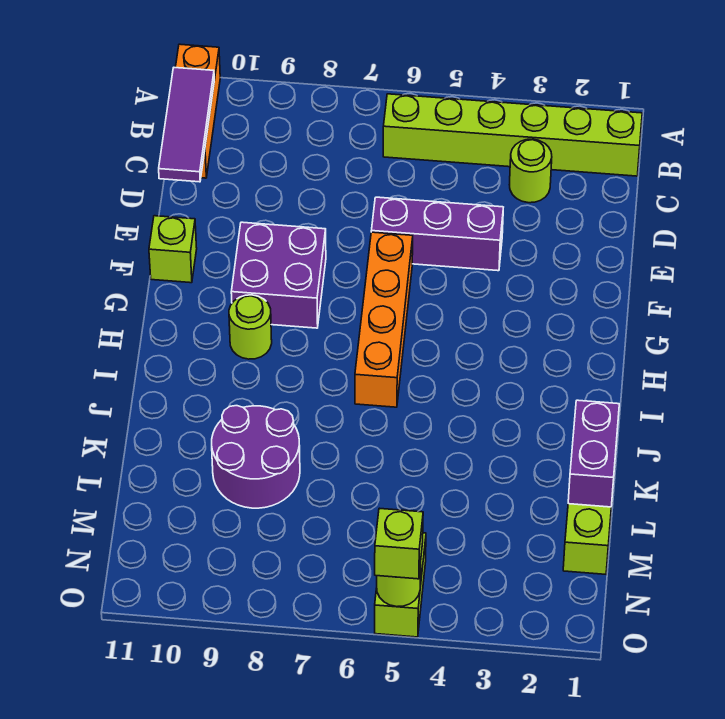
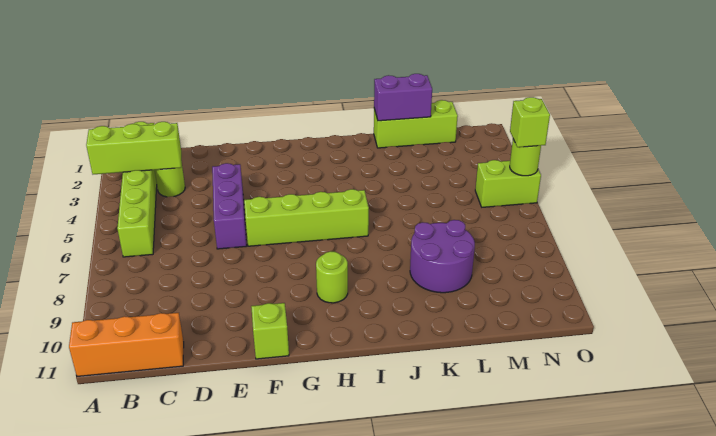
none -> lime brick A3:C3 level 2
purple tile B11:D11 level 2 -> none
orange brick F6:I6 level 1 -> lime brick F6:I6 level 1
purple brick F8:G9 level 1 -> none

